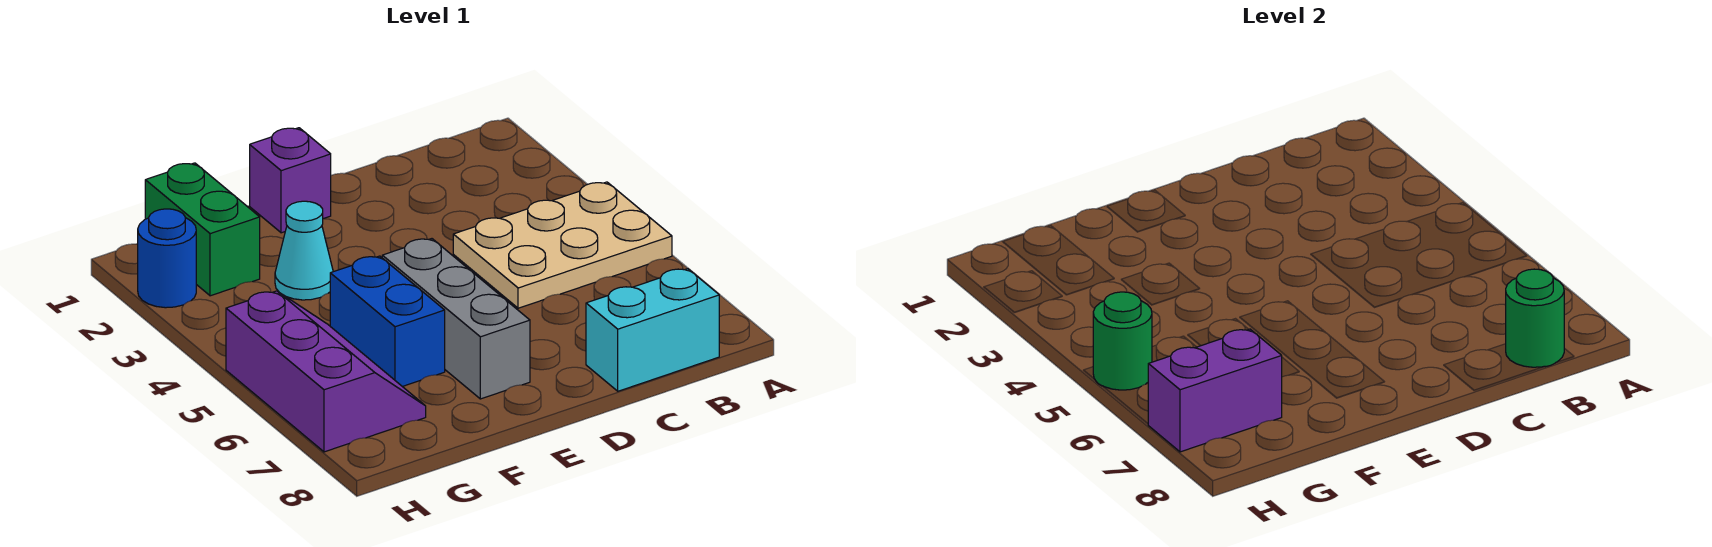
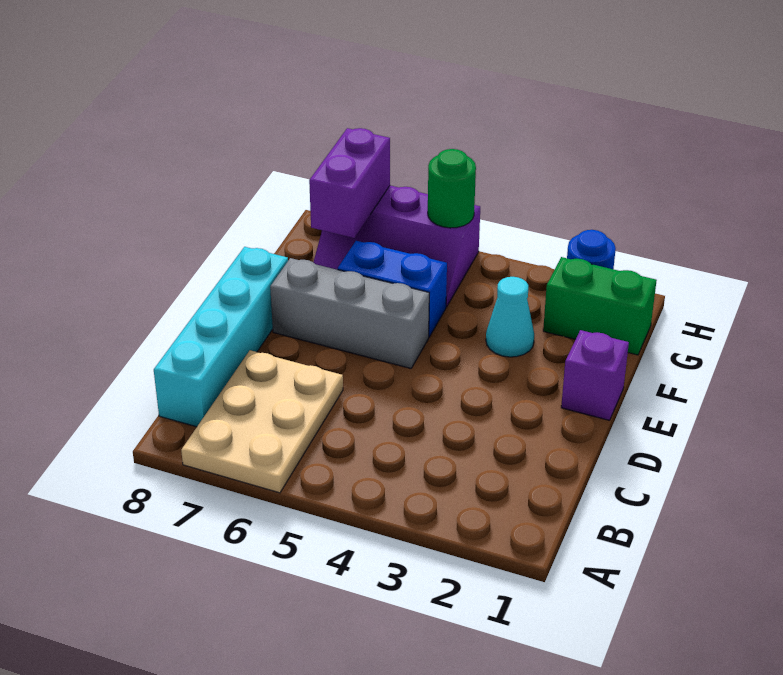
tan plate A4:C5 level 1 -> tan plate A6:C7 level 1
cyan brick B8:C8 level 1 -> cyan brick B8:E8 level 1
green round brick B8 level 2 -> none

